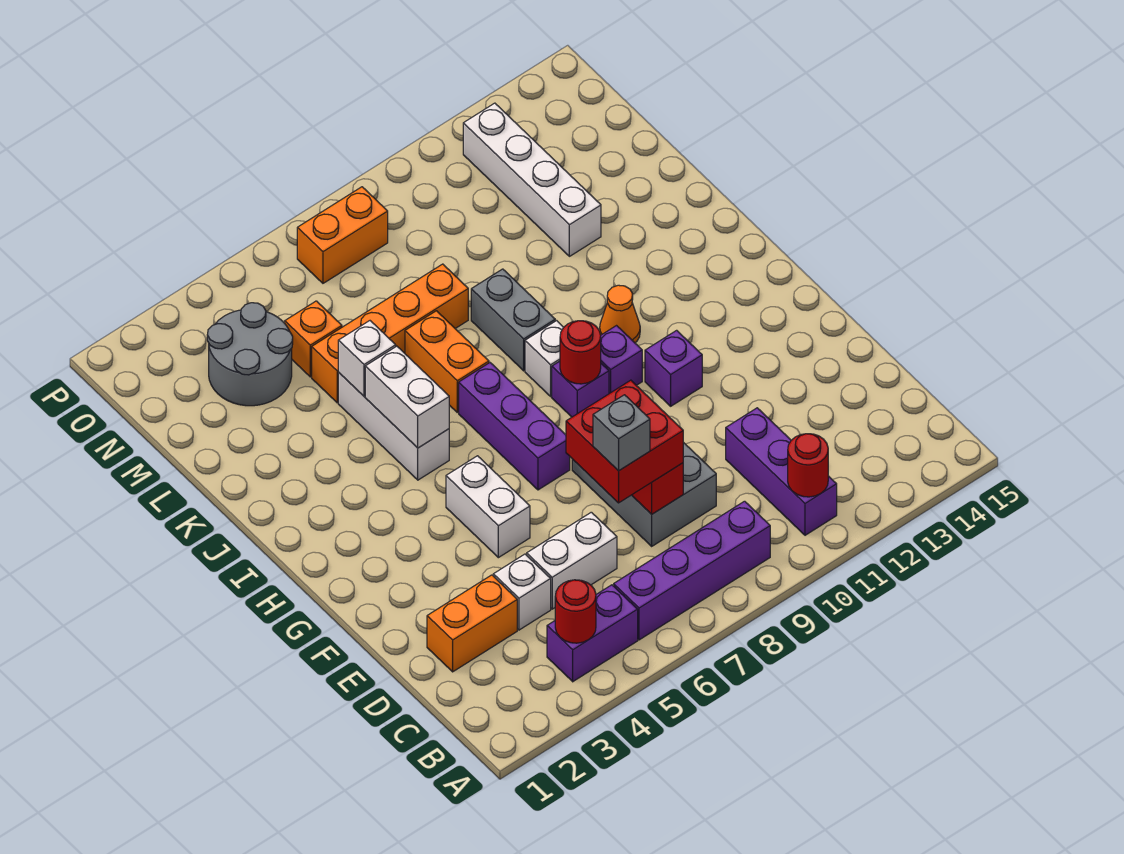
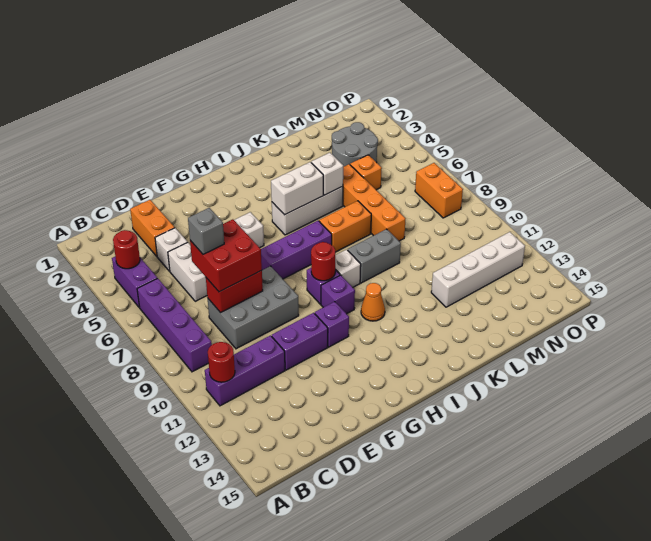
none -> purple brick E11:F11 level 1

